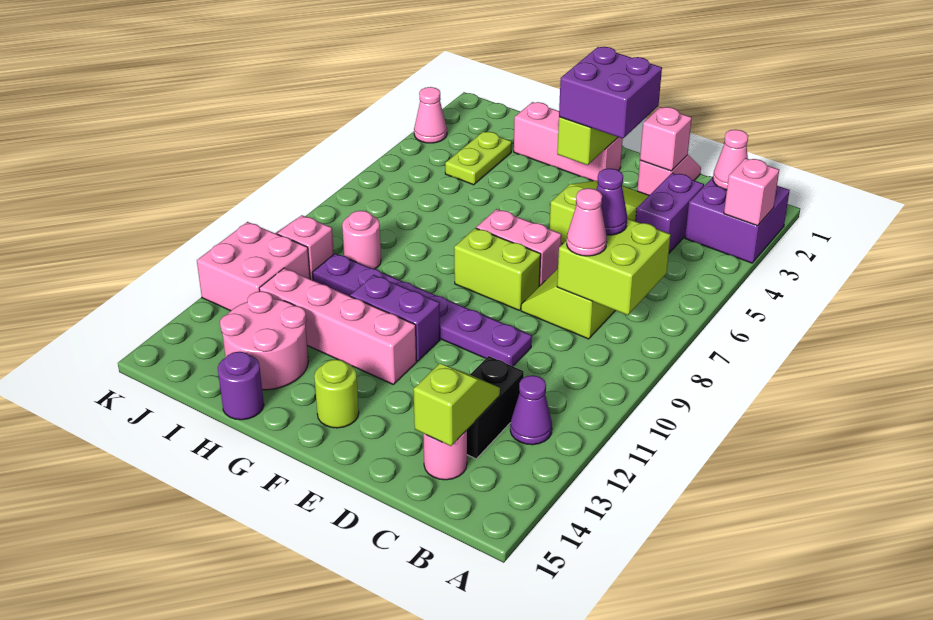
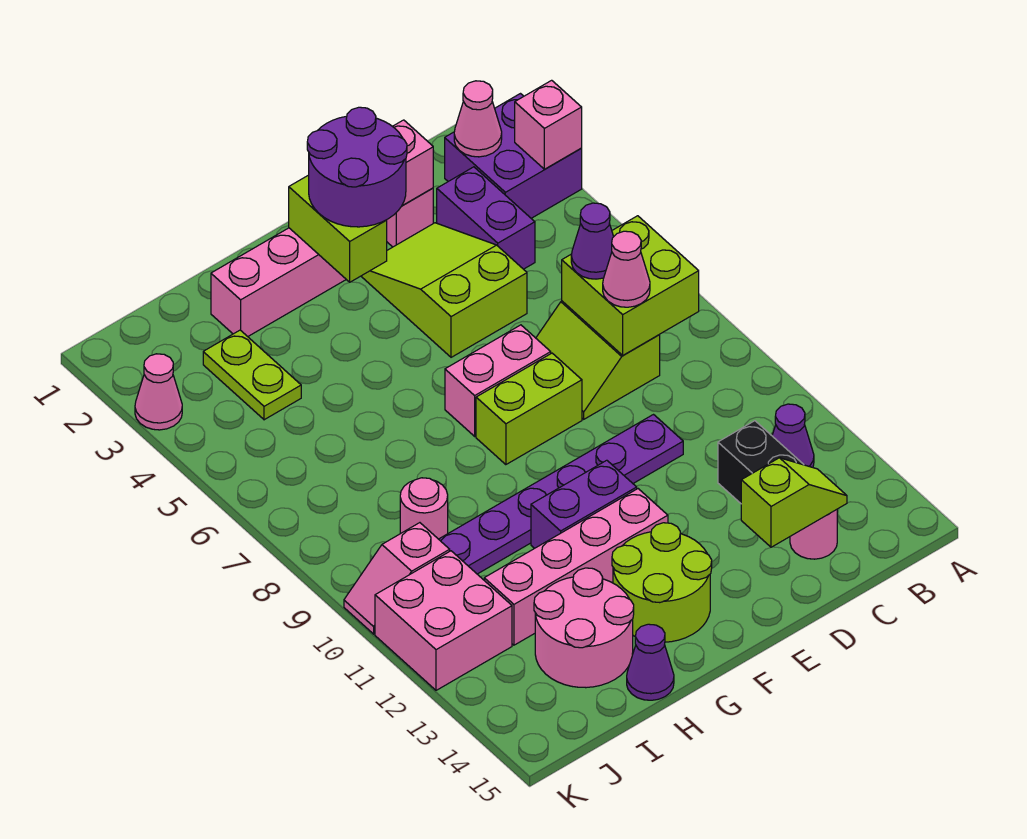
lime slope C13:C14 level 2 top 14 -> lime slope C14:D14 level 2 top D
purple brick E2:F3 level 3 -> purple round brick E2:F3 level 3
lime round brick F14 level 1 -> lime round brick F13:G14 level 1
purple round brick H15 level 1 -> purple cone H15 level 1

